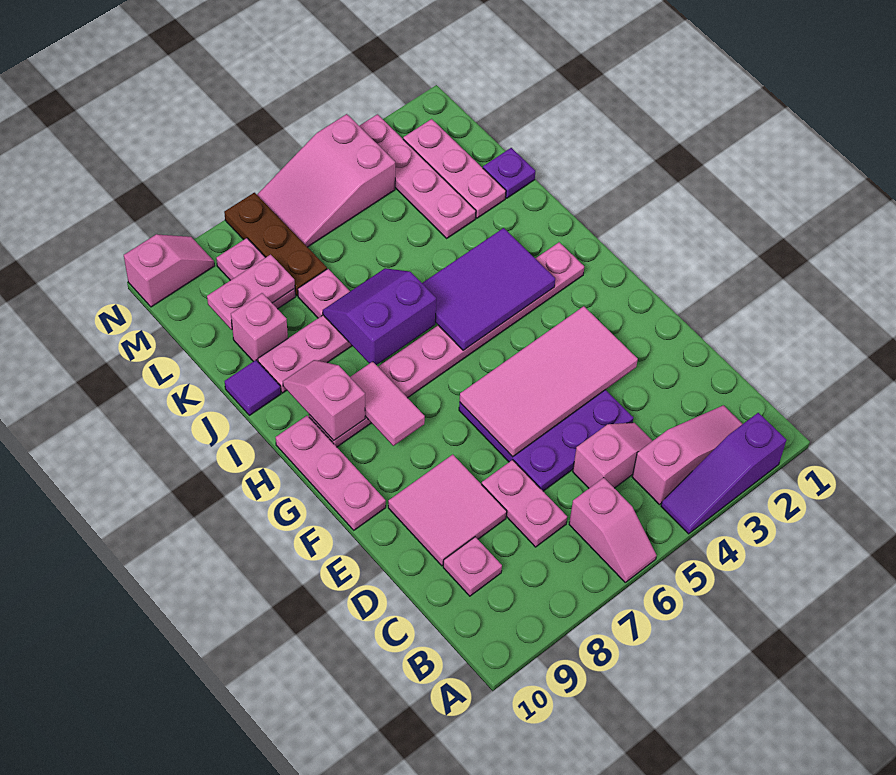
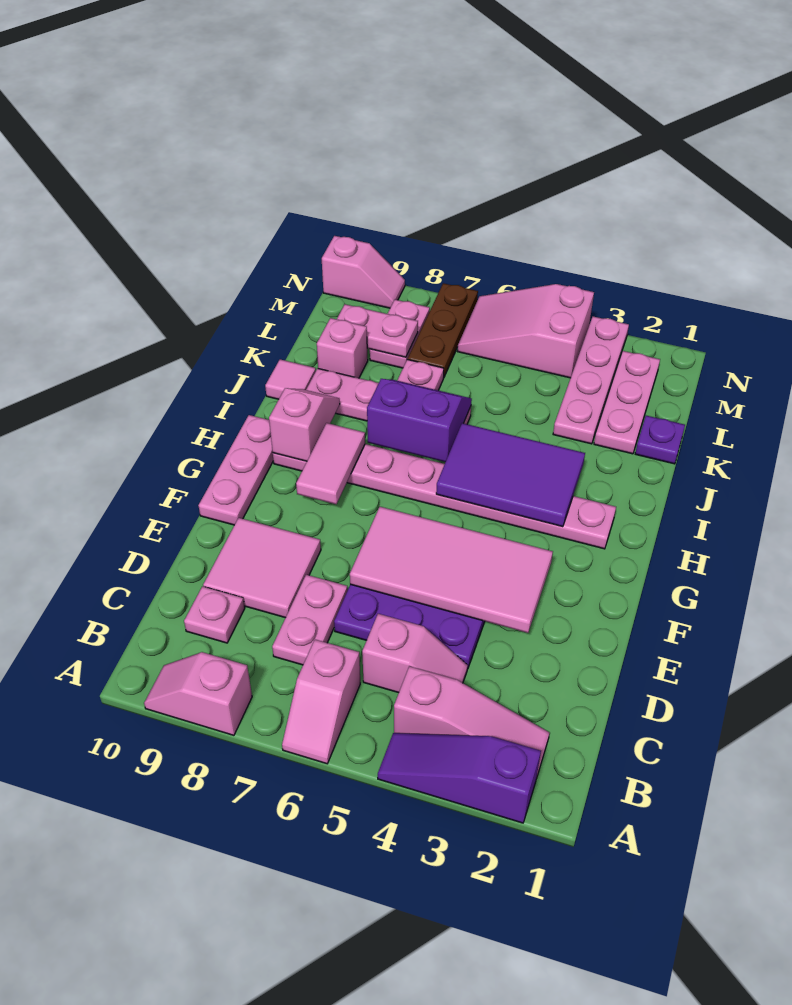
none -> pink slope A8:A9 level 1 top 8
purple tile J10 level 1 -> pink tile J10 level 1

